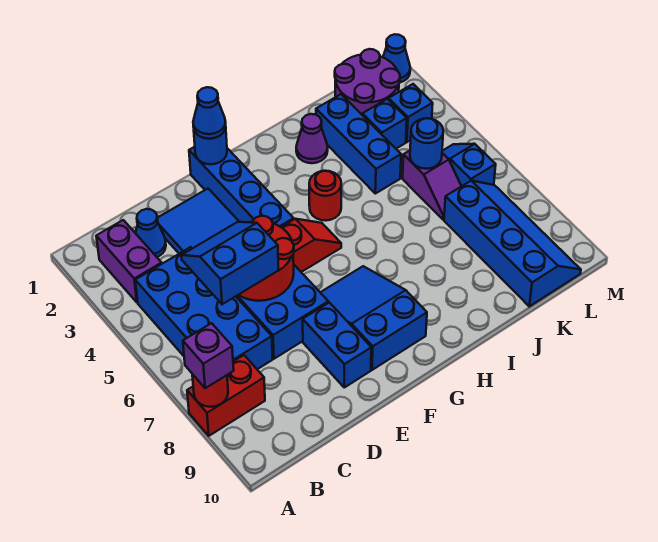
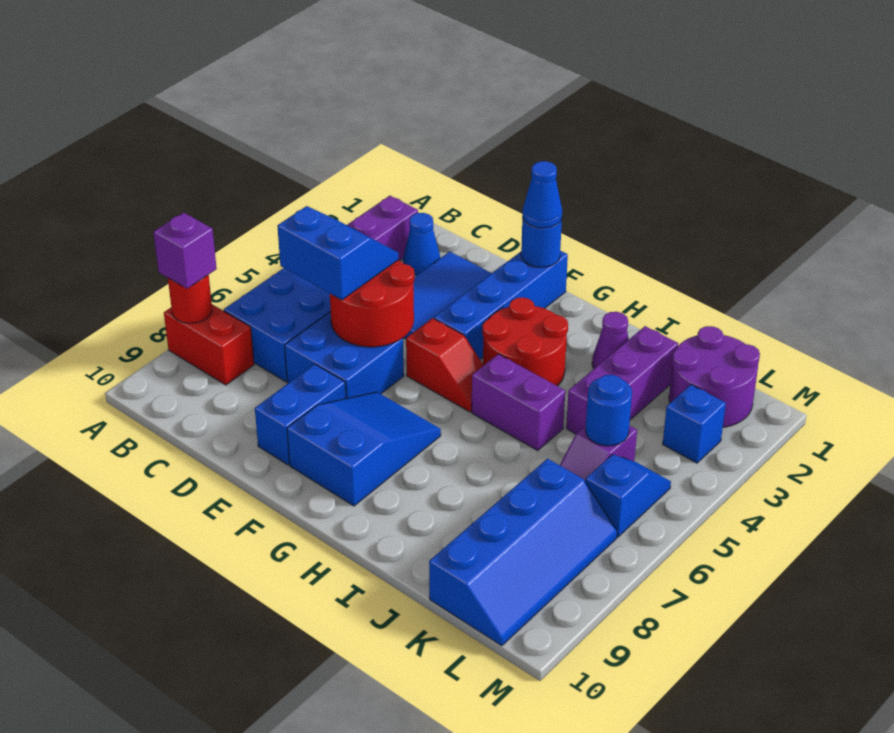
red round brick H4 level 1 -> red round brick G3:H4 level 1
none -> purple brick H5:I5 level 1
blue brick J2:J4 level 1 -> purple brick J2:J4 level 1
blue brick K3 level 1 -> none
blue cone M1 level 1 -> none

